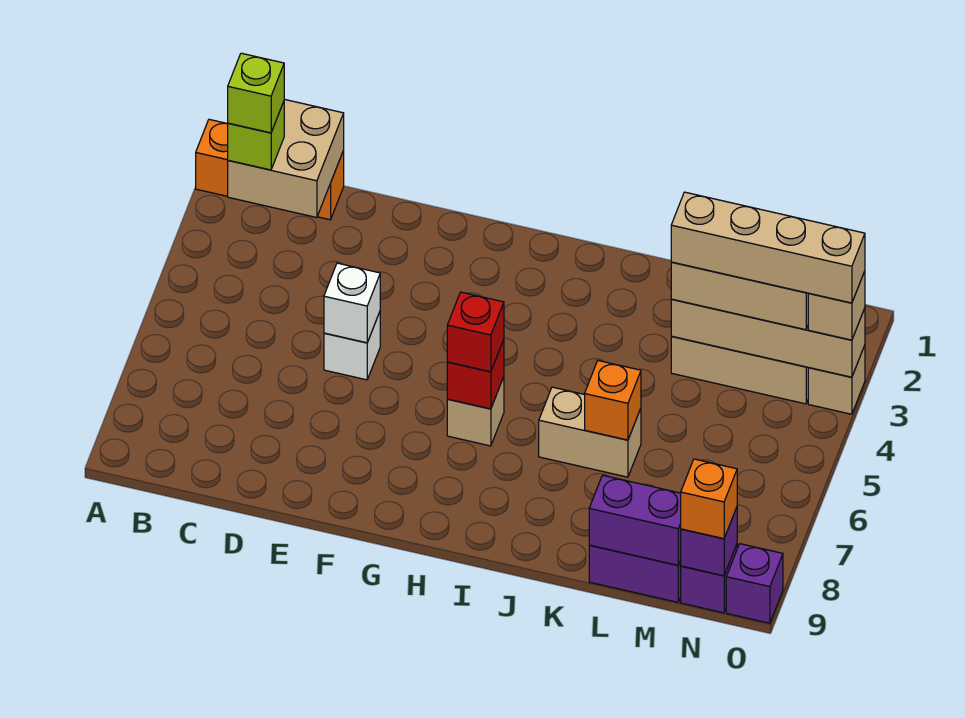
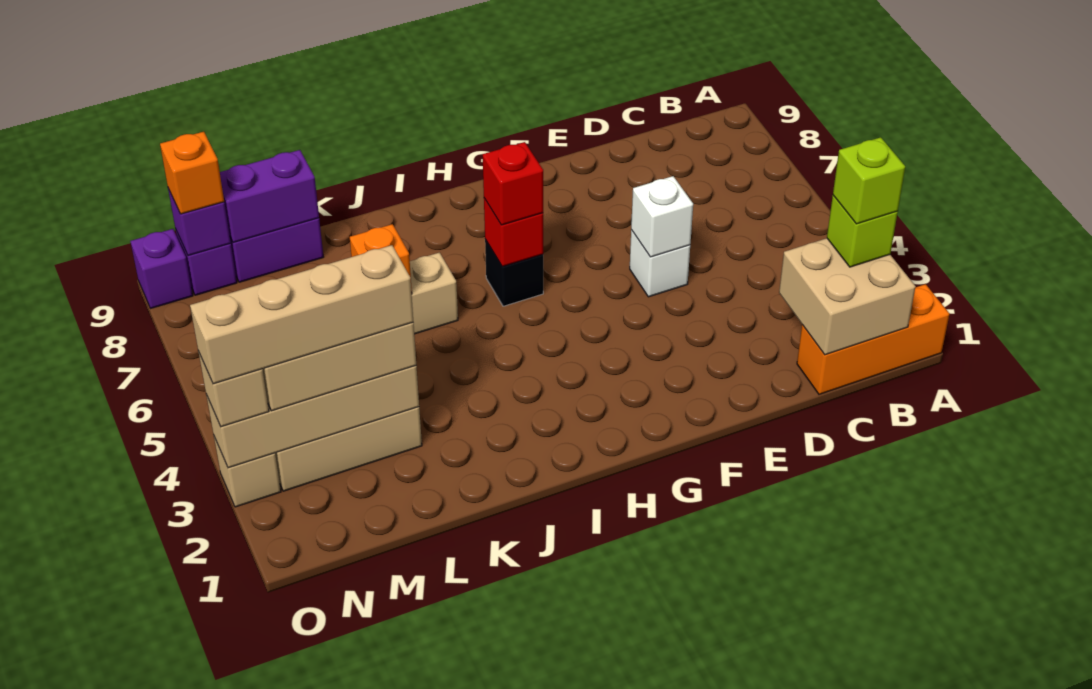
tan brick H6 level 1 -> black brick H6 level 1

